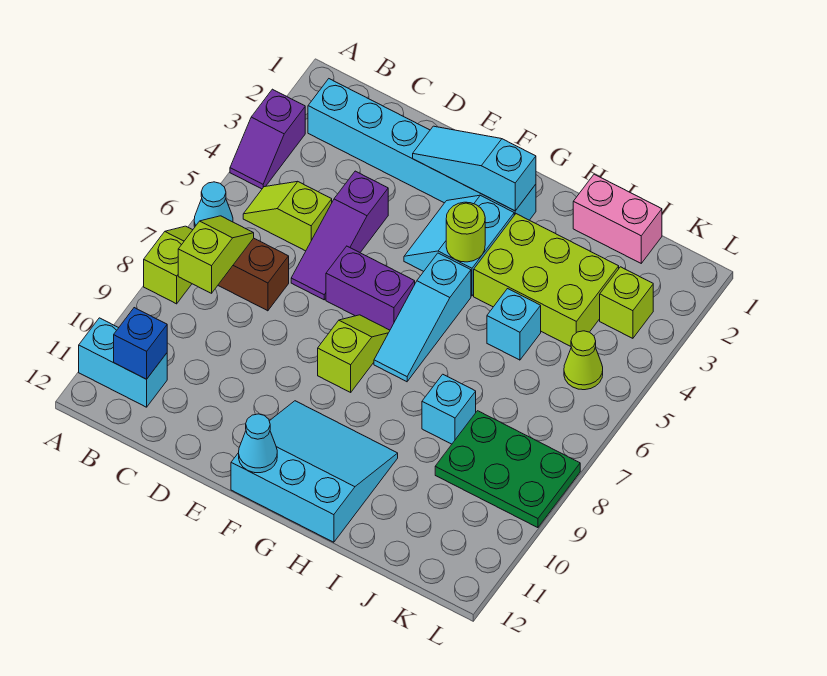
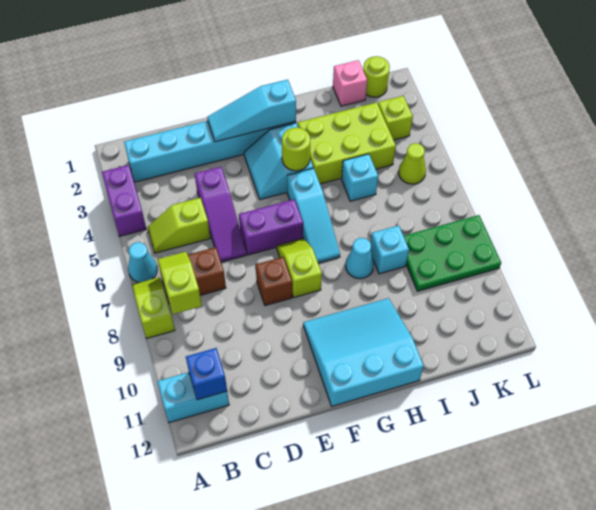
purple slope A3:A4 level 1 top 3 -> purple brick A3:A4 level 1
none -> brown brick E8 level 1
cyan cone F12 level 2 -> cyan cone H8 level 1
pink brick I1:J1 level 1 -> pink brick J1 level 1
none -> lime round brick K1 level 1

